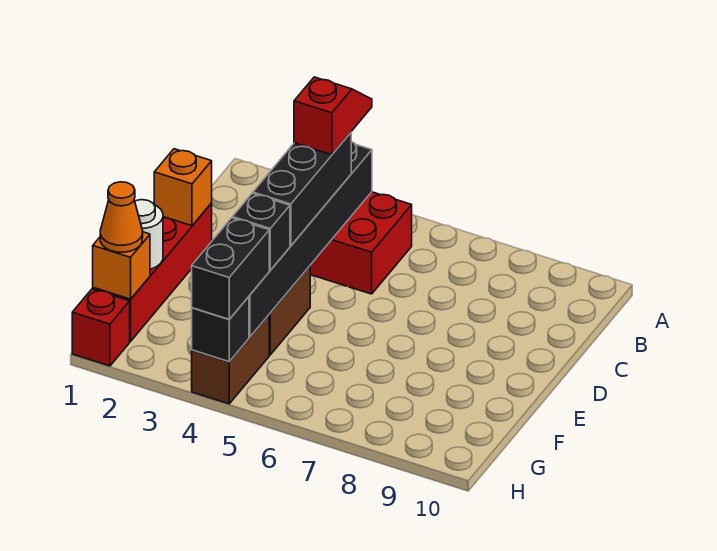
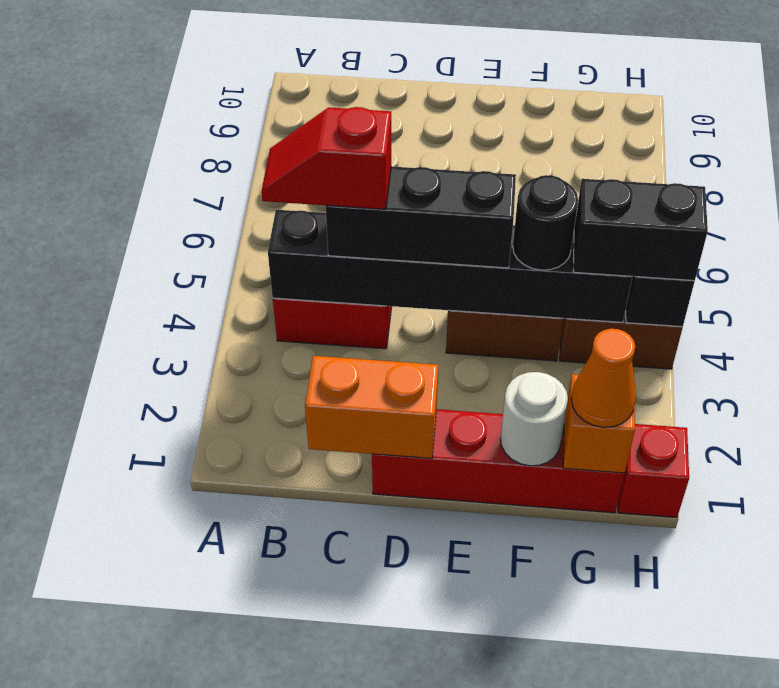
orange brick D1 level 2 -> orange brick C1:D1 level 2
black brick F4 level 3 -> black round brick F4 level 3

